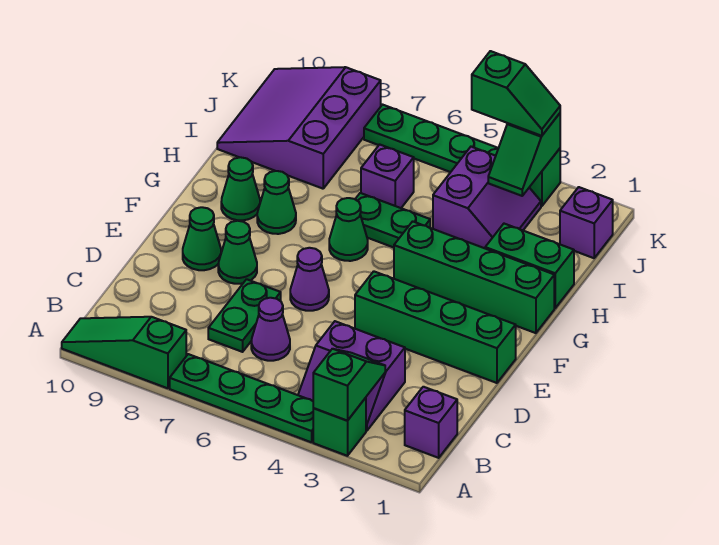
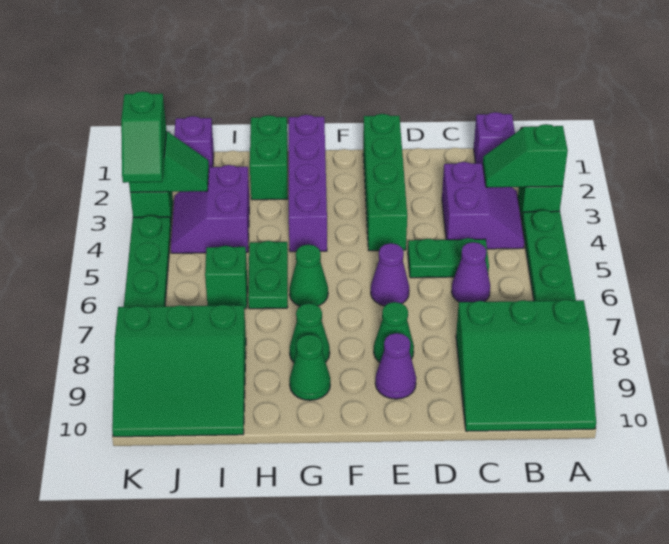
green slope A8:A10 level 1 top 8 -> green slope A8:C10 level 1 top 8
green plate C7:D7 level 1 -> green plate C5:D5 level 1
green cone E9 level 1 -> purple cone E9 level 1
green brick G1:G4 level 1 -> purple brick G1:G4 level 1
purple slope I3:J4 level 1 top 4 -> purple slope I3:J4 level 1 top I
purple brick I6 level 1 -> green brick I6 level 1
purple slope I8:K10 level 1 top 8 -> green slope I8:K10 level 1 top 8
green slope K3:K4 level 3 top 4 -> green slope K3:K4 level 3 top 3

